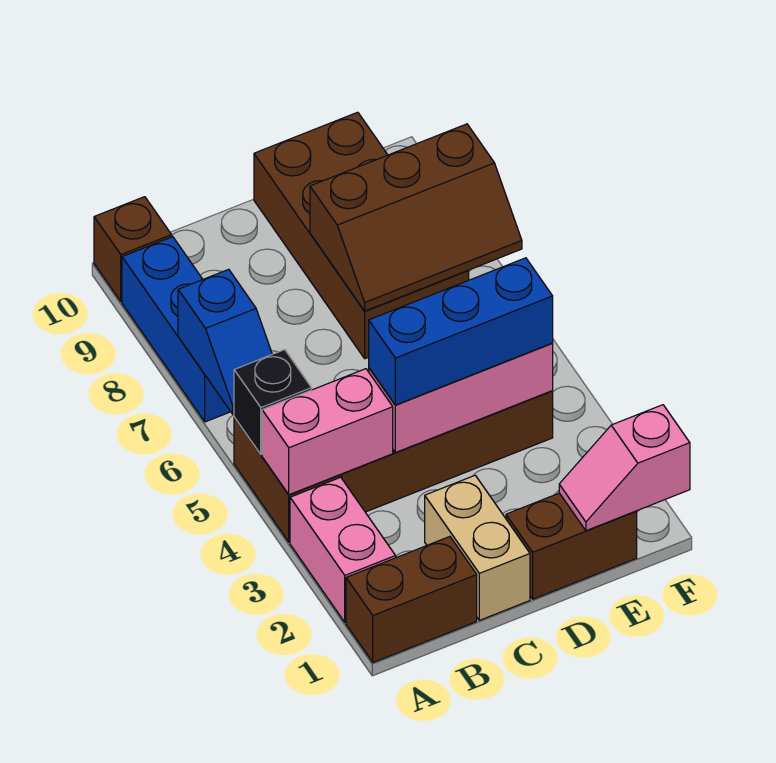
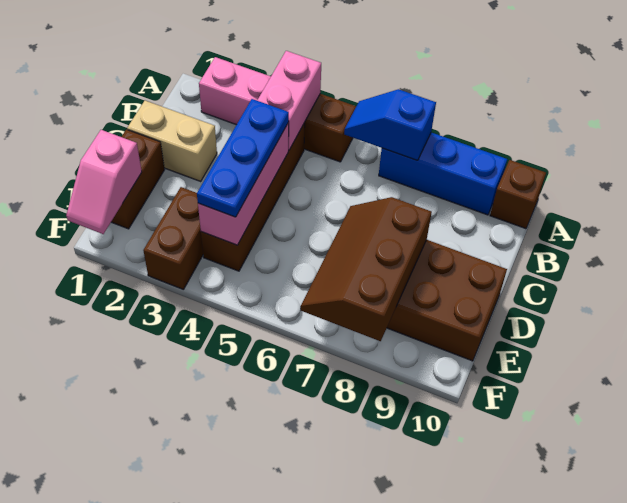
brown brick A1:B1 level 1 -> brown brick E3:F3 level 1
black brick A5 level 2 -> none
blue brick C4:E4 level 3 -> blue plate C4:E4 level 3
pink slope E1:F1 level 2 top F -> pink slope E1:F1 level 2 top E

